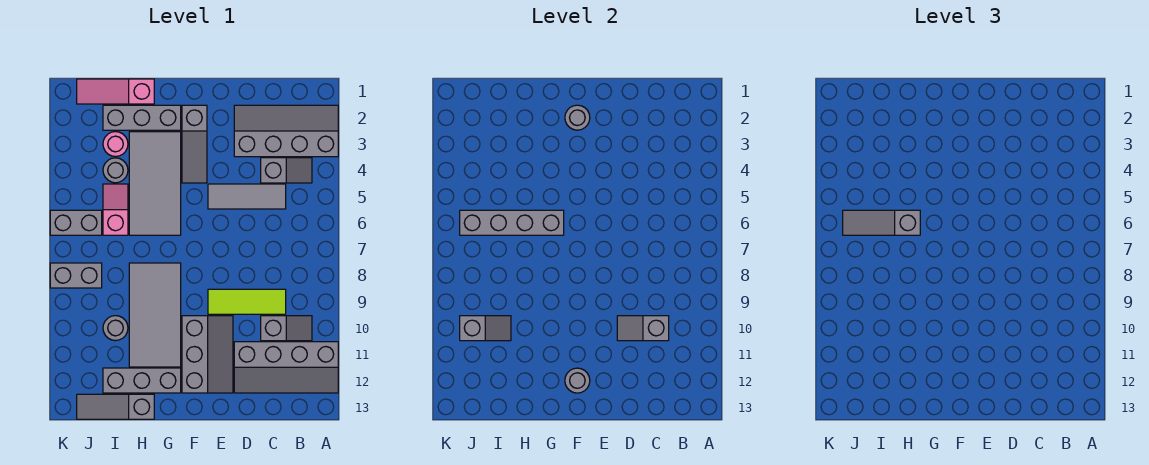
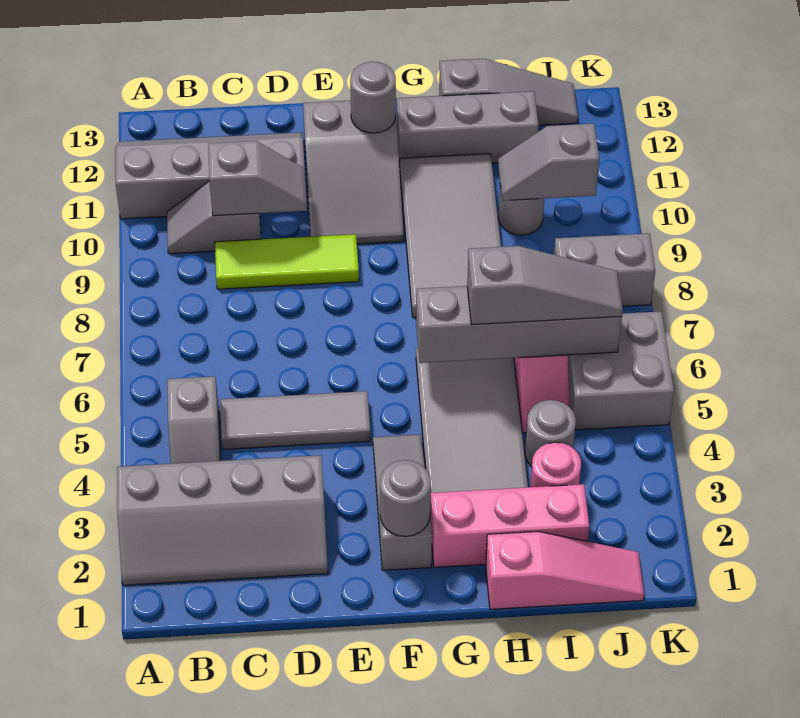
grey slope B4:C4 level 1 top C -> grey slope B4:B5 level 1 top 5
grey slope E10:F12 level 1 top F -> grey slope E10:F12 level 1 top 12
grey brick G2:I2 level 1 -> pink brick G2:I2 level 1
grey brick J6:K6 level 1 -> grey brick J5:K6 level 1

